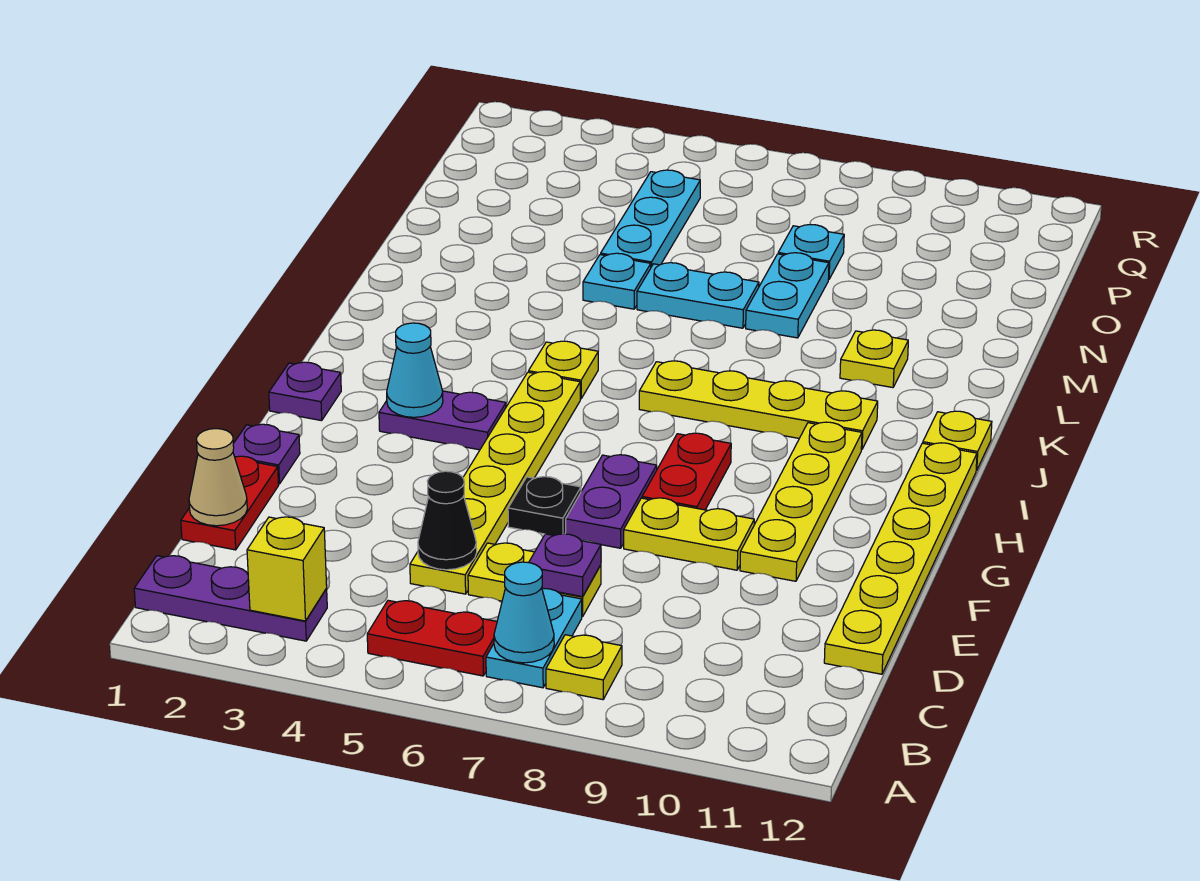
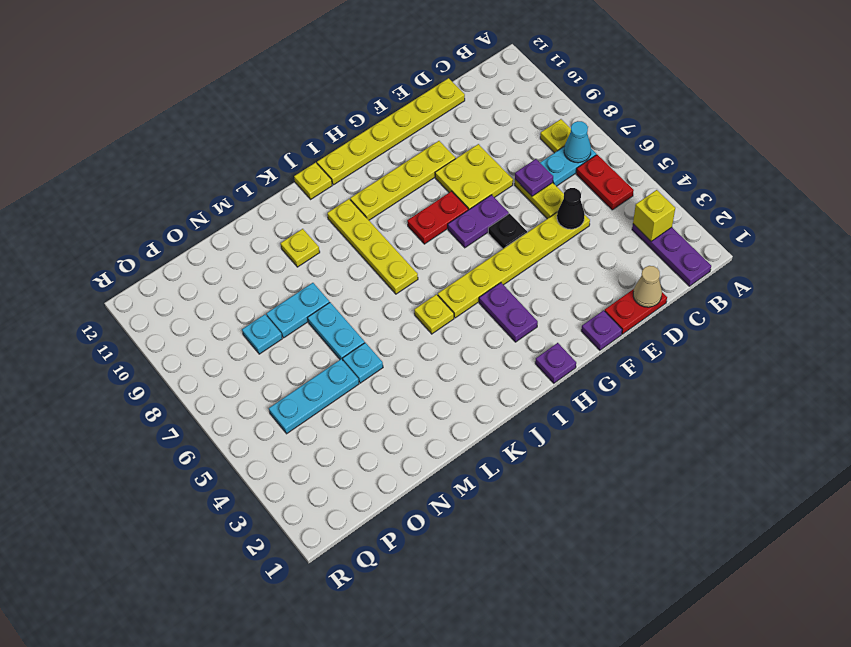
yellow plate F8:F9 level 1 -> yellow plate E8:F9 level 1
cyan cone H3 level 2 -> none

